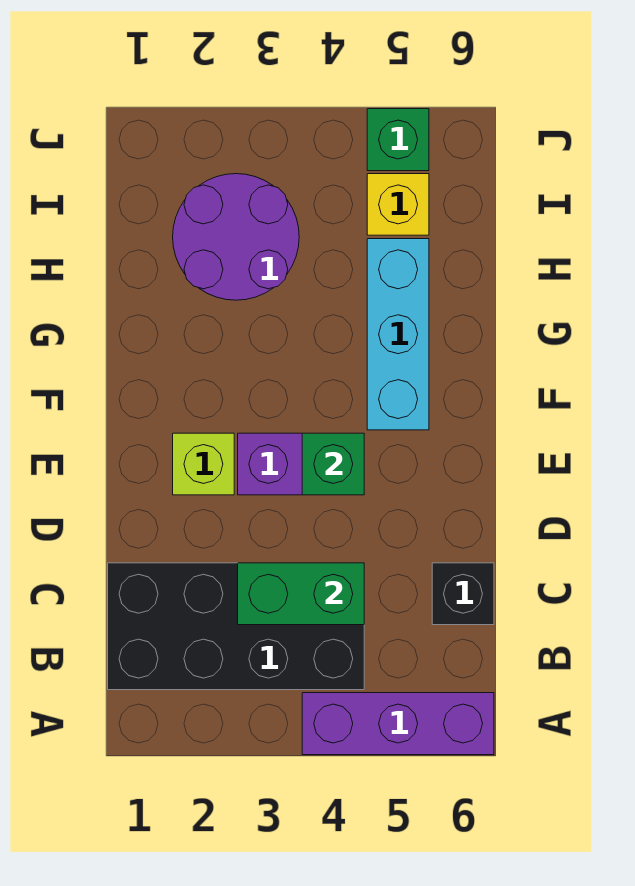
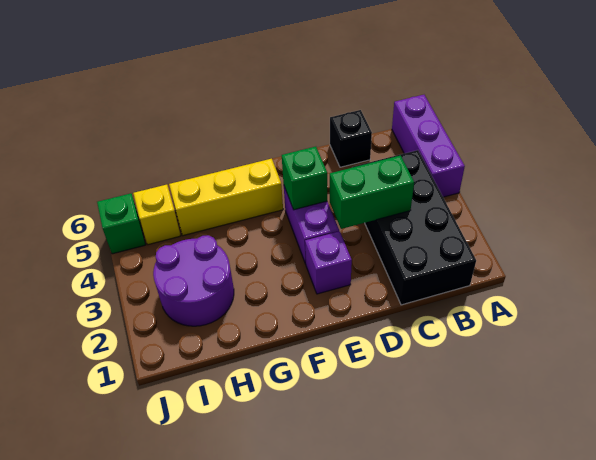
green brick C3:C4 level 2 -> green brick C3:D3 level 2
lime brick E2 level 1 -> purple brick E2 level 1
cyan brick F5:H5 level 1 -> yellow brick F5:H5 level 1

